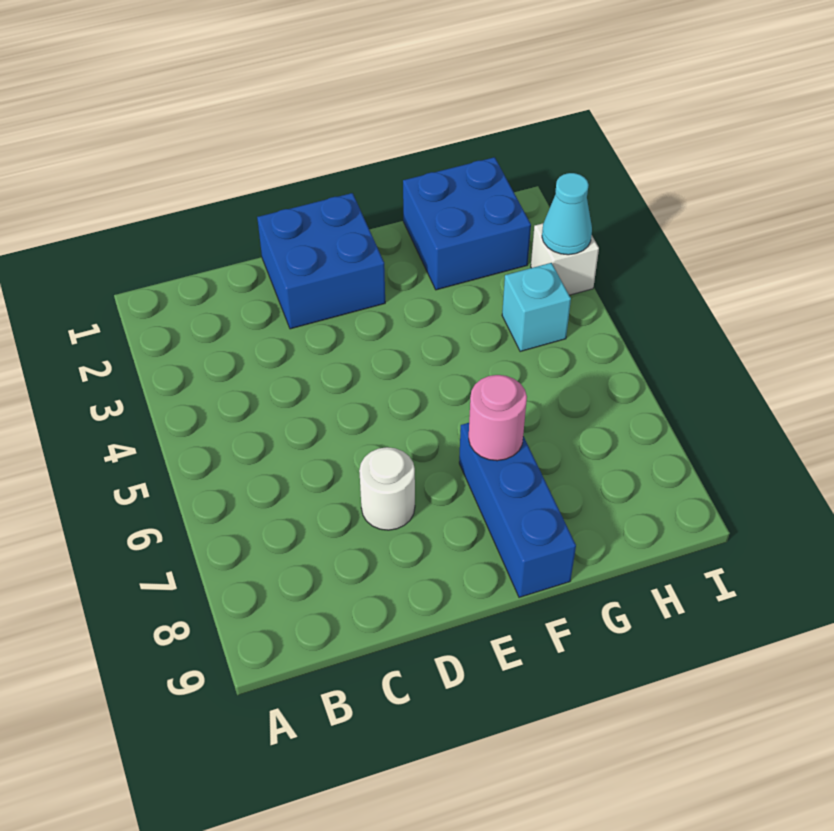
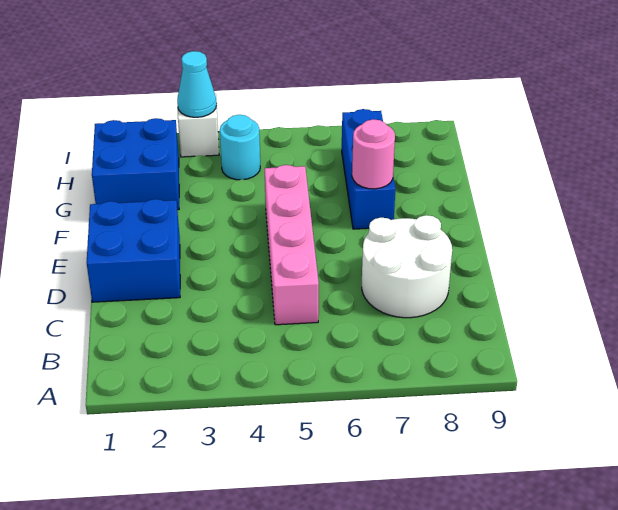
none -> pink brick C5:F5 level 1
white round brick D7 level 1 -> white round brick C7:D8 level 1
blue brick F7:F9 level 1 -> blue brick F7:H7 level 1
cyan brick H4 level 1 -> cyan round brick H4 level 1

